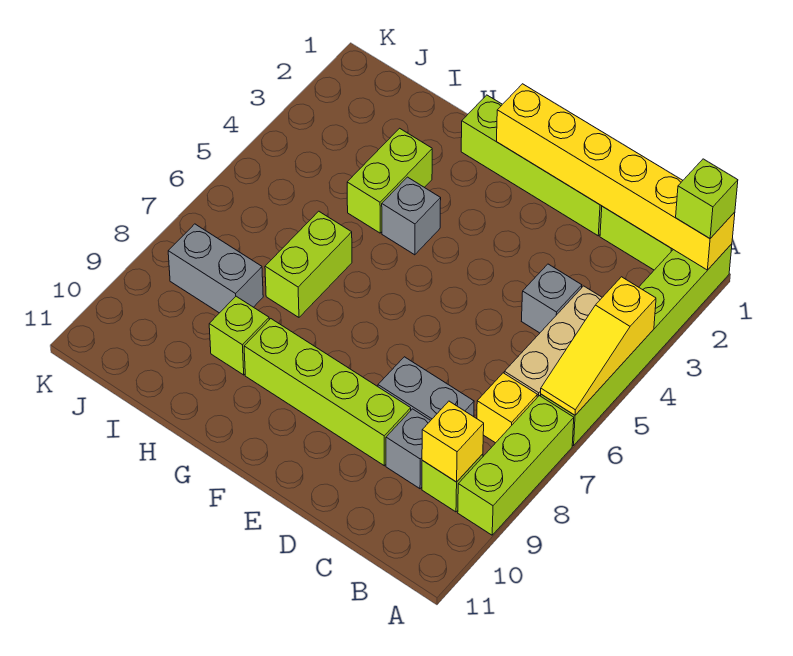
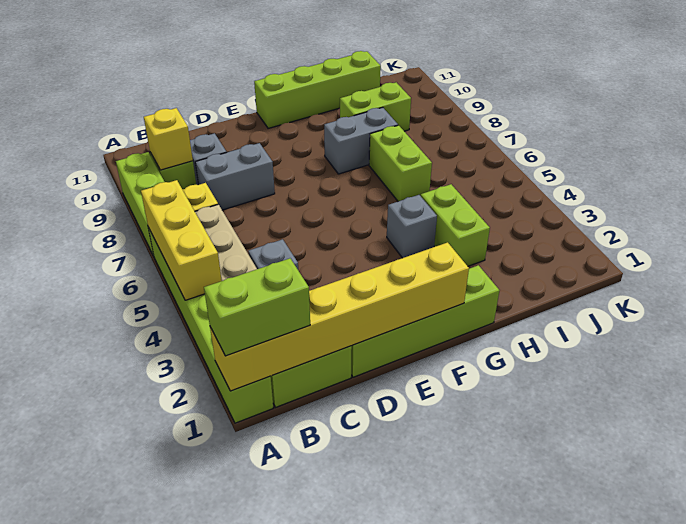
lime brick A1 level 3 -> lime brick A1:B1 level 3
yellow slope A4:A6 level 2 top 4 -> yellow brick A4:A6 level 2
lime brick D9:G9 level 1 -> lime brick F11:I11 level 1
lime brick H9 level 1 -> lime brick H9:I9 level 1
grey brick I8:J8 level 1 -> grey brick G8:H8 level 1

